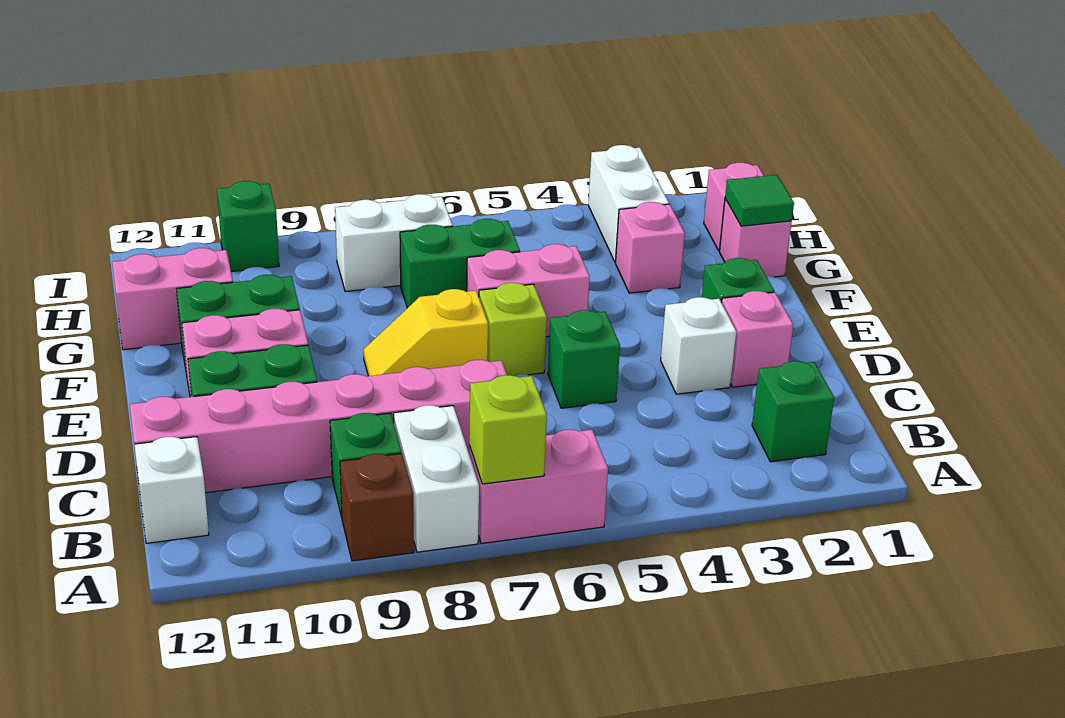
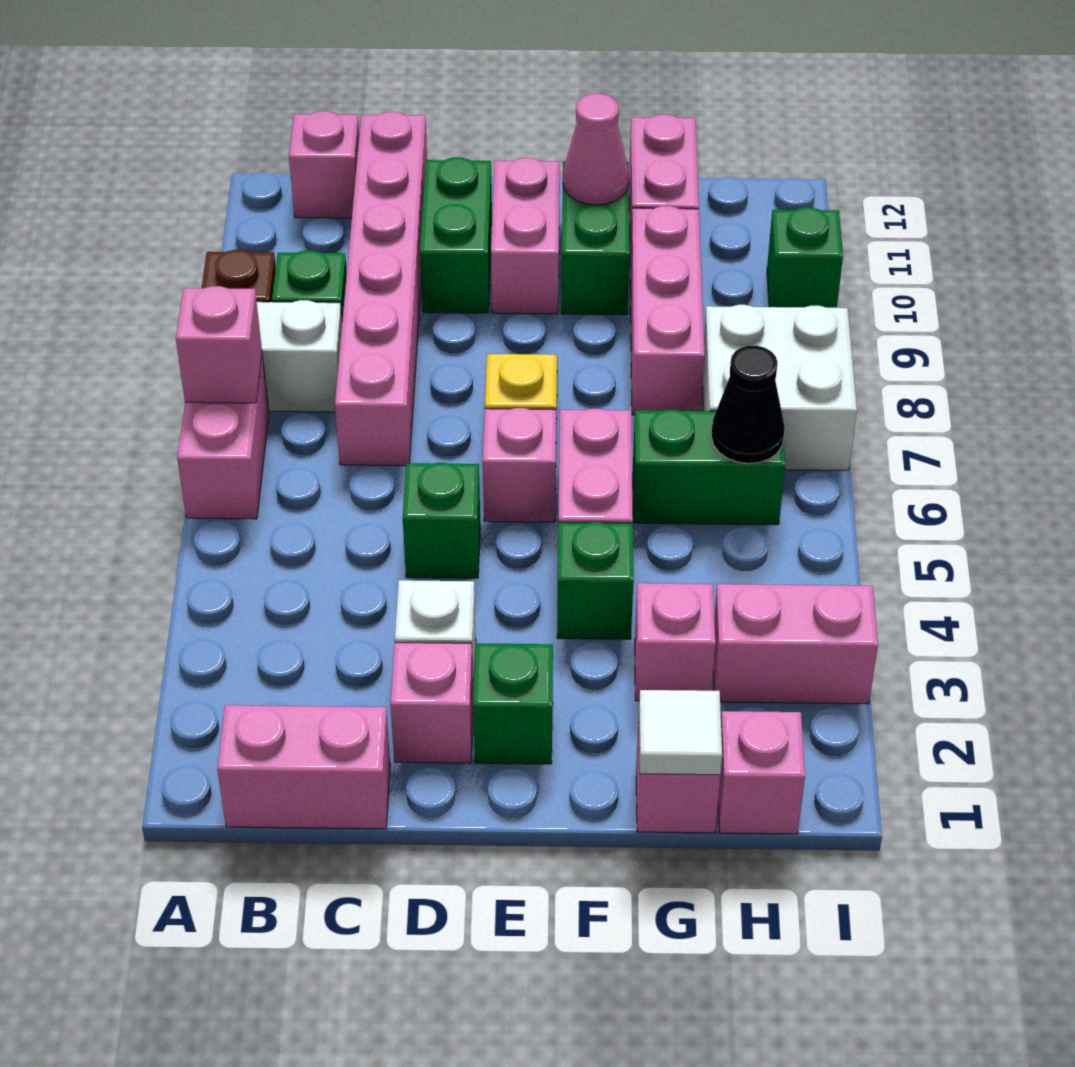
lime brick A7 level 2 -> pink brick A7 level 2
none -> pink brick B1:C1 level 1
green brick B2 level 1 -> green brick F4 level 1
white brick B12 level 1 -> pink brick B12 level 1
lime brick E6 level 1 -> pink brick E6 level 1
none -> pink cone F11 level 2
green tile G1 level 2 -> white tile G1 level 2
green brick G6:G7 level 1 -> green brick G6:H6 level 1
none -> pink brick G8:G10 level 1
white brick H3:I3 level 1 -> pink brick H3:I3 level 1
none -> black cone H6 level 2
white brick H7:H8 level 1 -> white brick H7:I8 level 1

